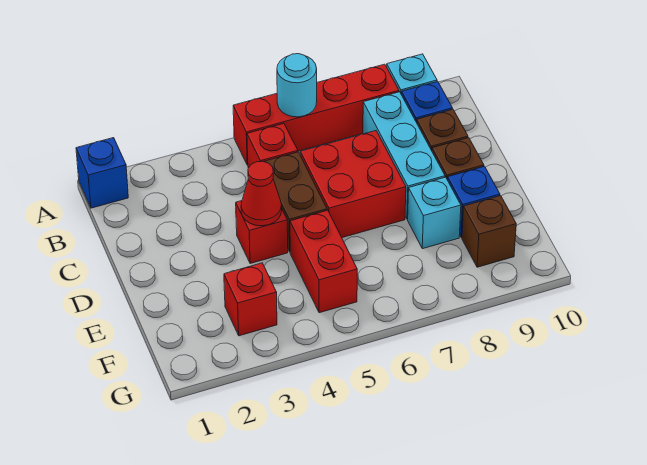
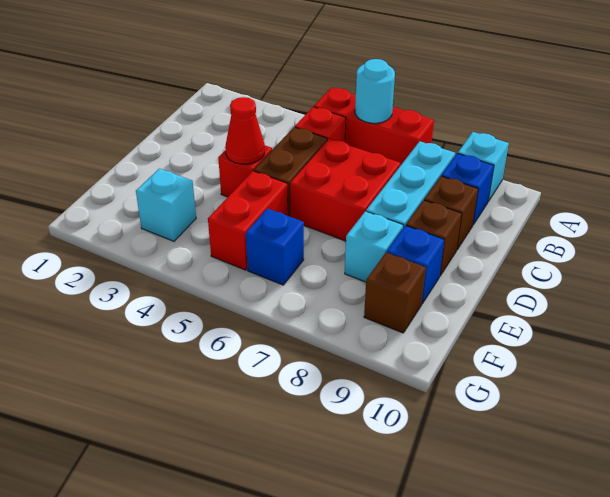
blue brick A1 level 1 -> blue brick F6 level 1
red brick A5:A8 level 1 -> red brick A5:A7 level 1
red brick F3 level 1 -> cyan brick F3 level 1

